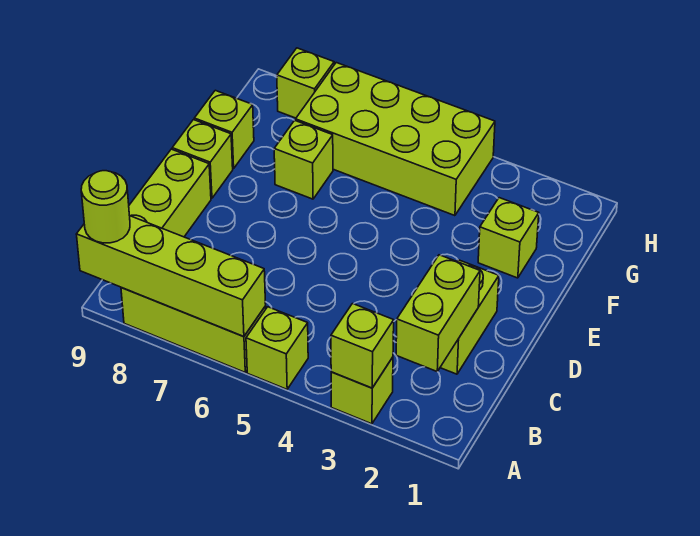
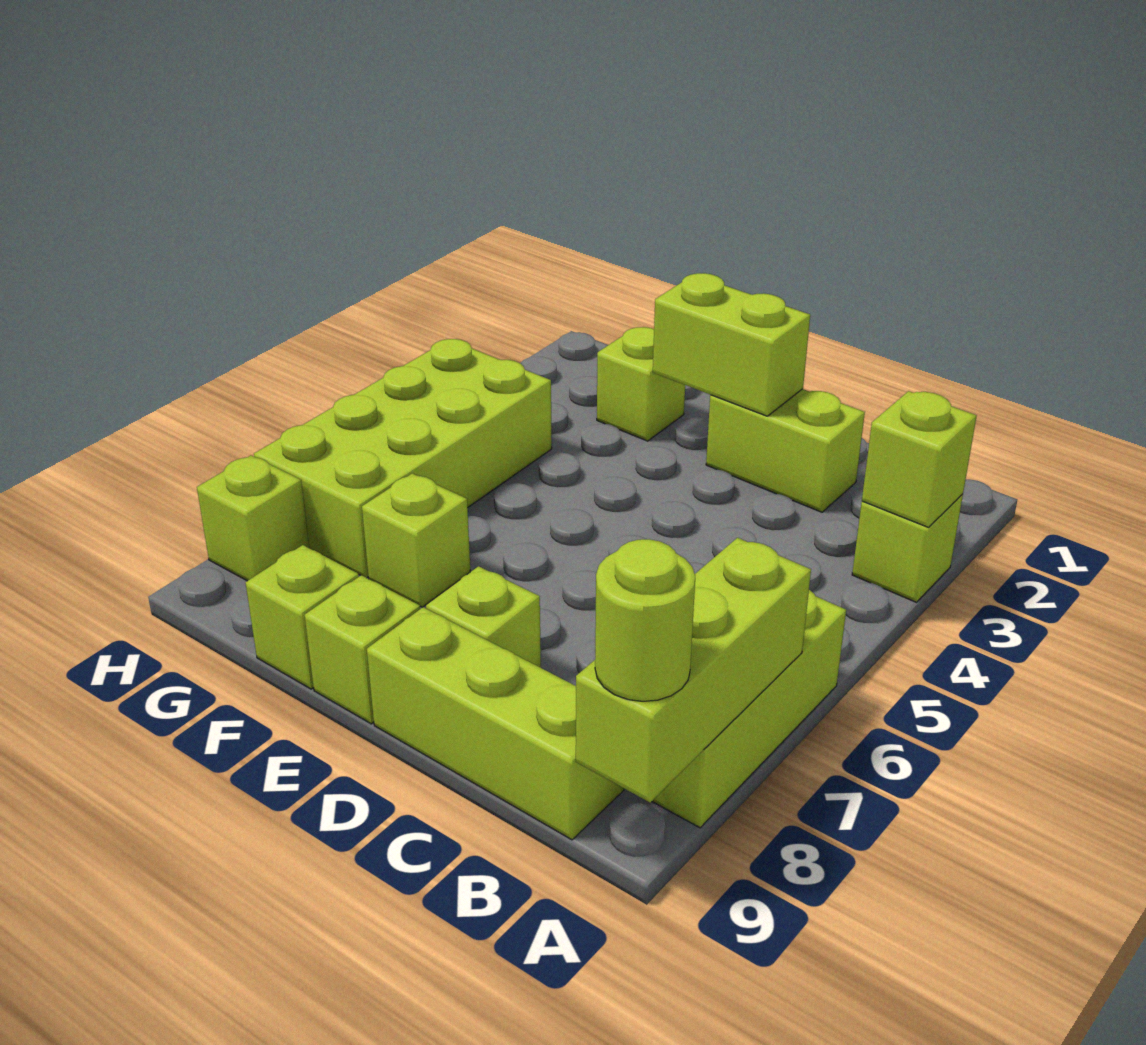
lime brick A5 level 1 -> lime brick D8 level 1
lime brick A6:A9 level 2 -> lime brick A7:A9 level 2
lime brick B2:C2 level 2 -> lime brick D2:E2 level 2

